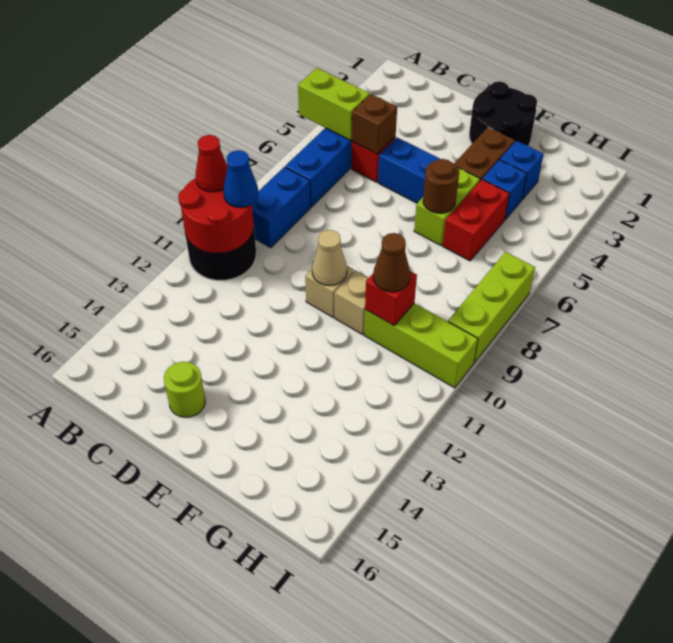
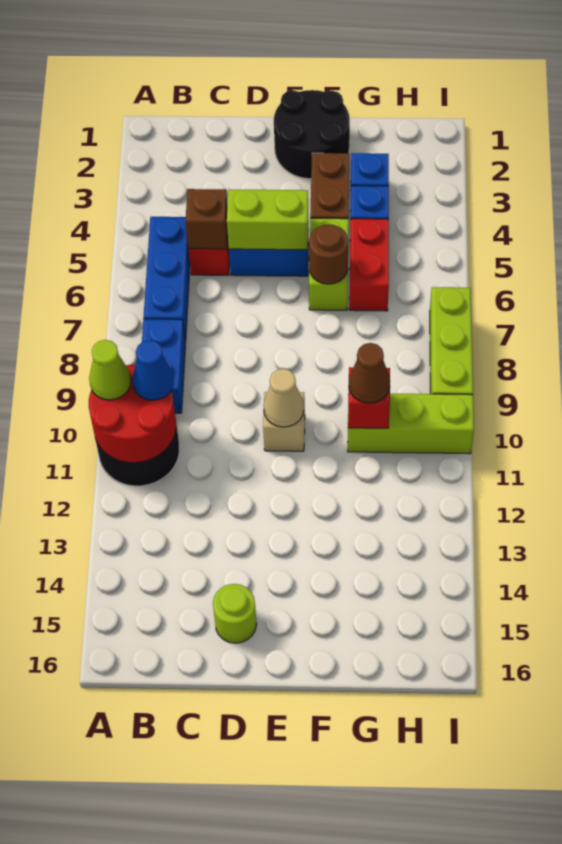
lime brick A5:B5 level 2 -> lime brick D5:E5 level 2
red cone A10 level 3 -> lime cone A10 level 3
tan brick F10 level 1 -> none

